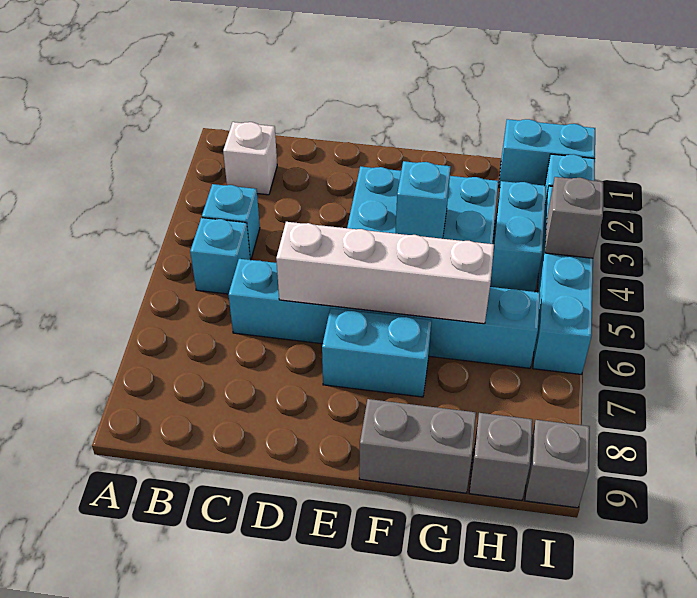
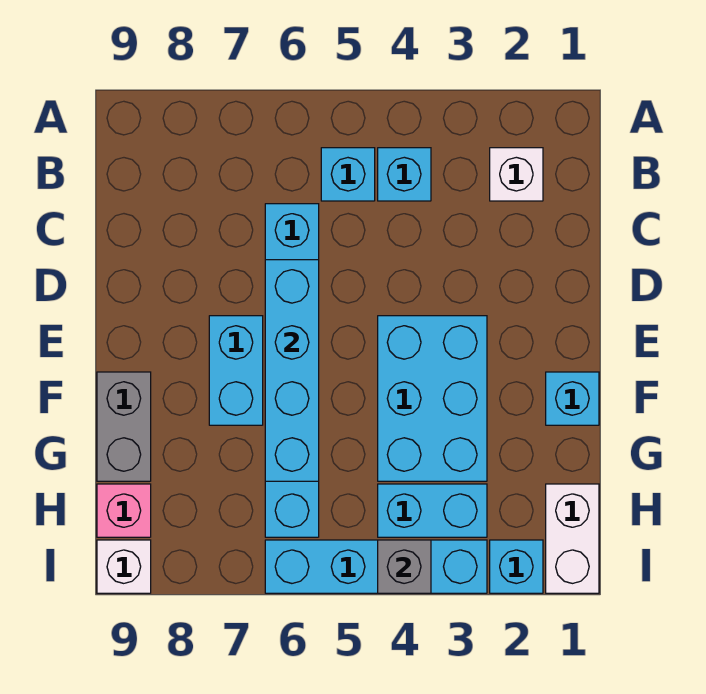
white brick D6:G6 level 2 -> cyan brick D6:G6 level 2
cyan brick F4 level 2 -> cyan brick F1 level 1
cyan brick H1:I1 level 1 -> white brick H1:I1 level 1
grey brick H9 level 1 -> pink brick H9 level 1
grey brick I9 level 1 -> white brick I9 level 1

